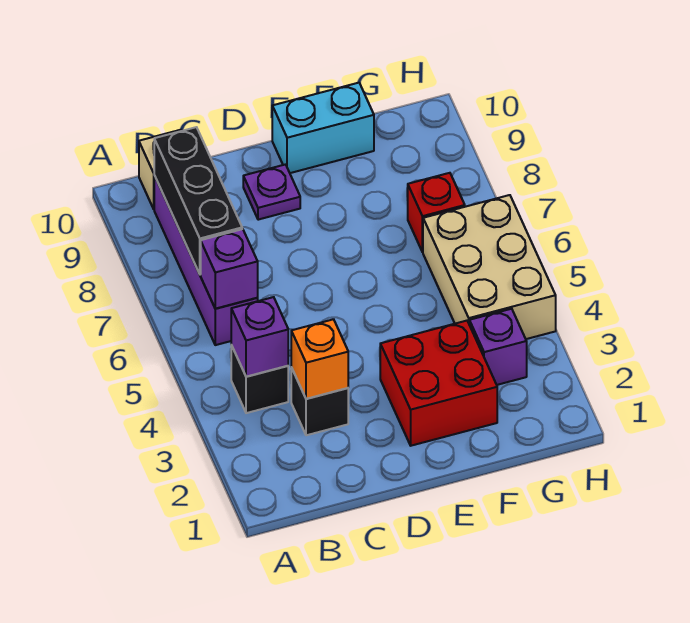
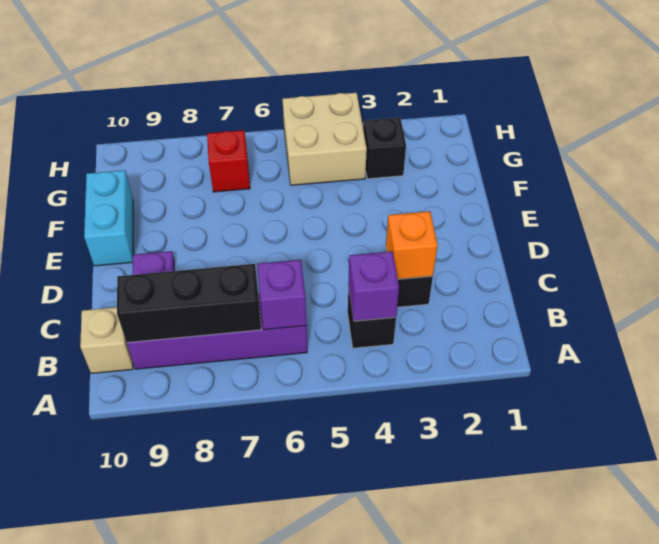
red brick E2:F3 level 1 -> none
purple brick G3 level 1 -> black brick G3 level 1
tan brick G4:H6 level 1 -> tan brick G4:H5 level 1

